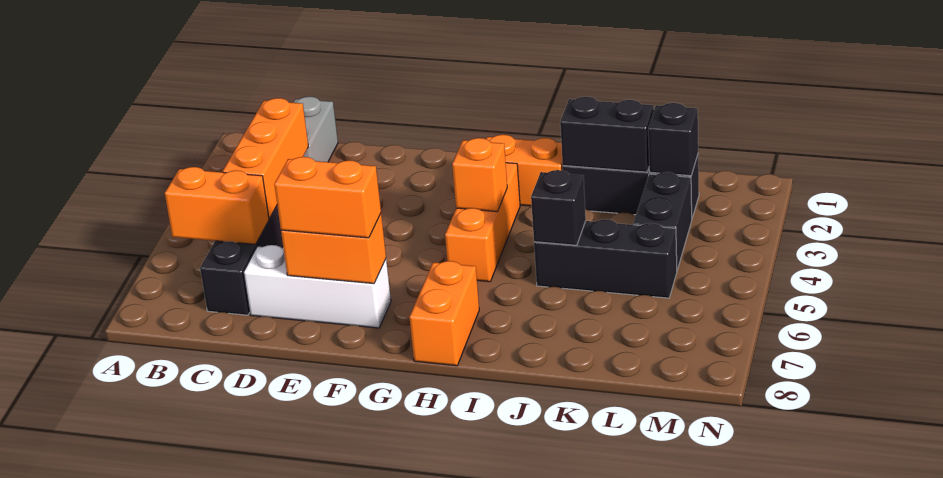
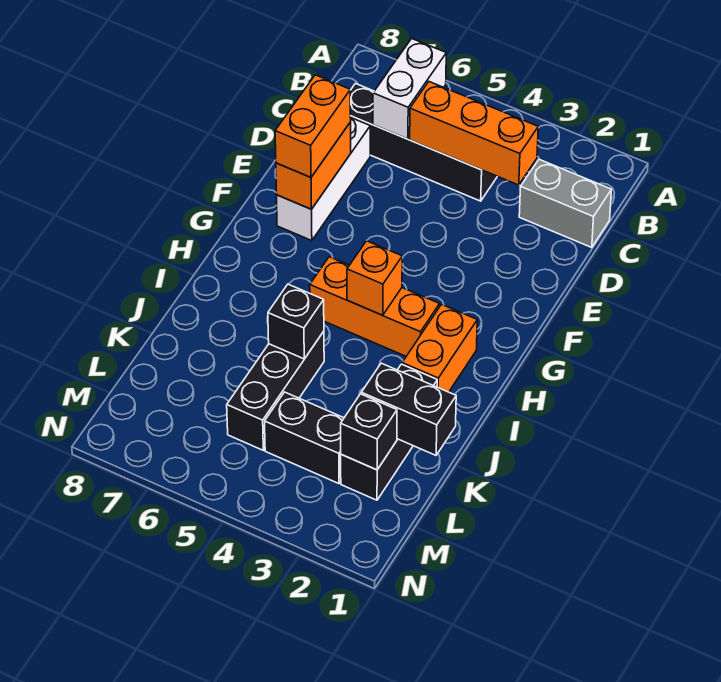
orange brick B6:C6 level 2 -> white brick B6:C6 level 2
orange brick H7:H8 level 1 -> none
black brick J2:K2 level 2 -> black brick K1:K2 level 2

